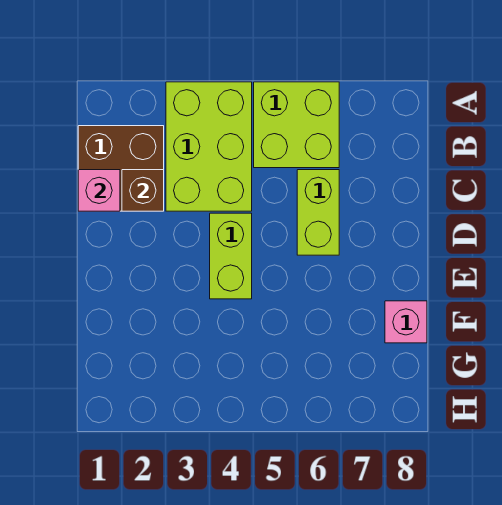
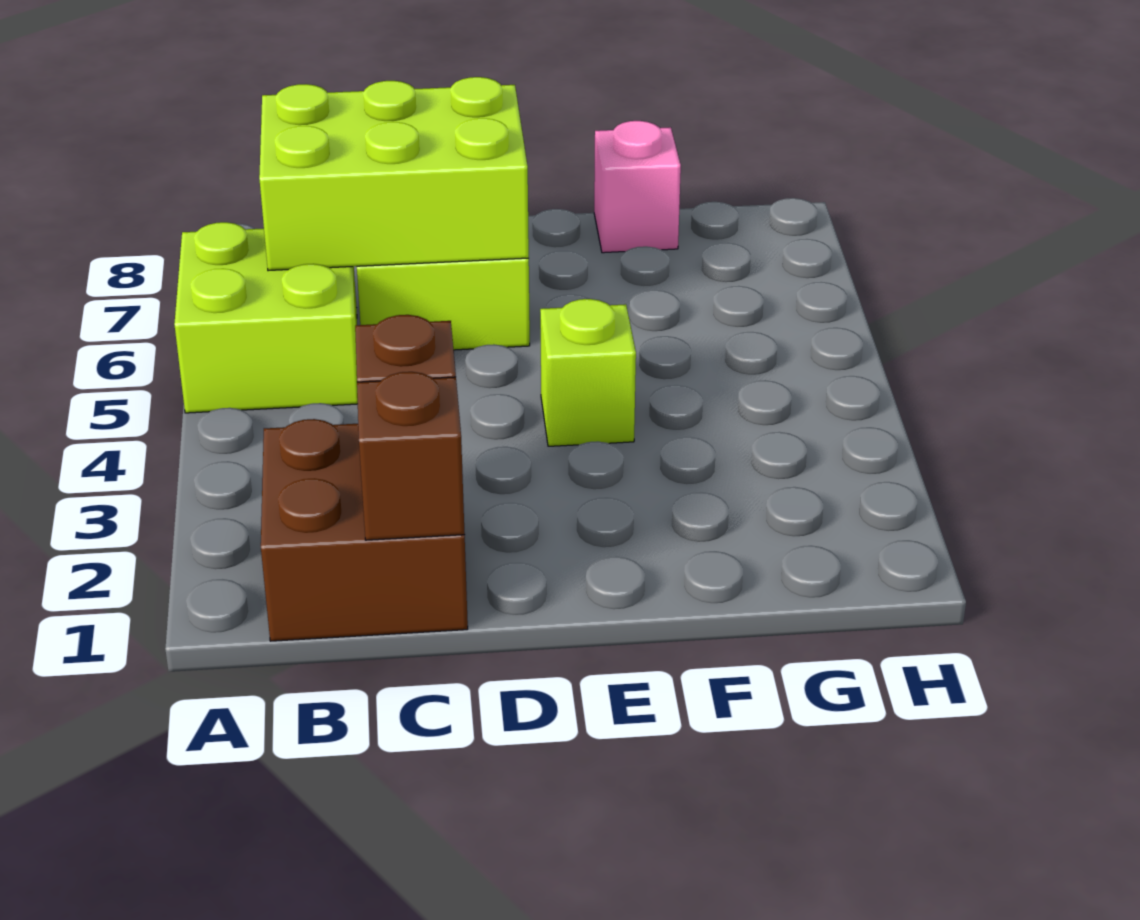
lime brick A3:C4 level 1 -> lime brick B6:D7 level 2
pink brick C1 level 2 -> brown brick C1 level 2
lime brick D4:E4 level 1 -> lime brick E4 level 1

